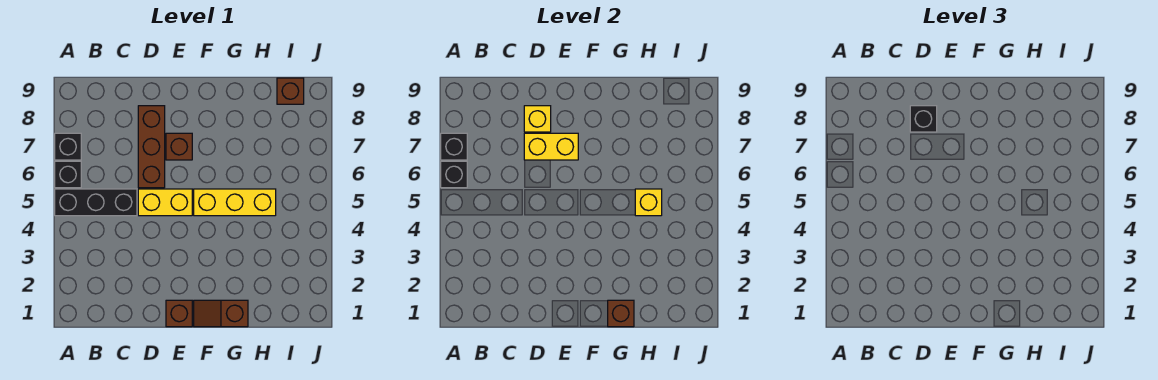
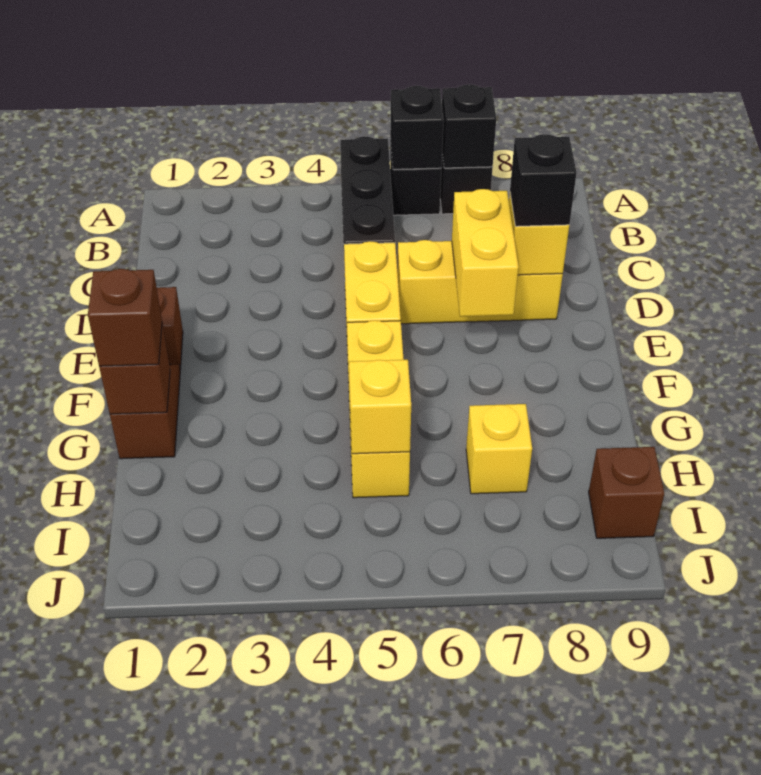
brown brick D6:D8 level 1 -> yellow brick D6:D8 level 1
brown brick E7 level 1 -> brown brick G1 level 3
none -> yellow brick H7 level 1

